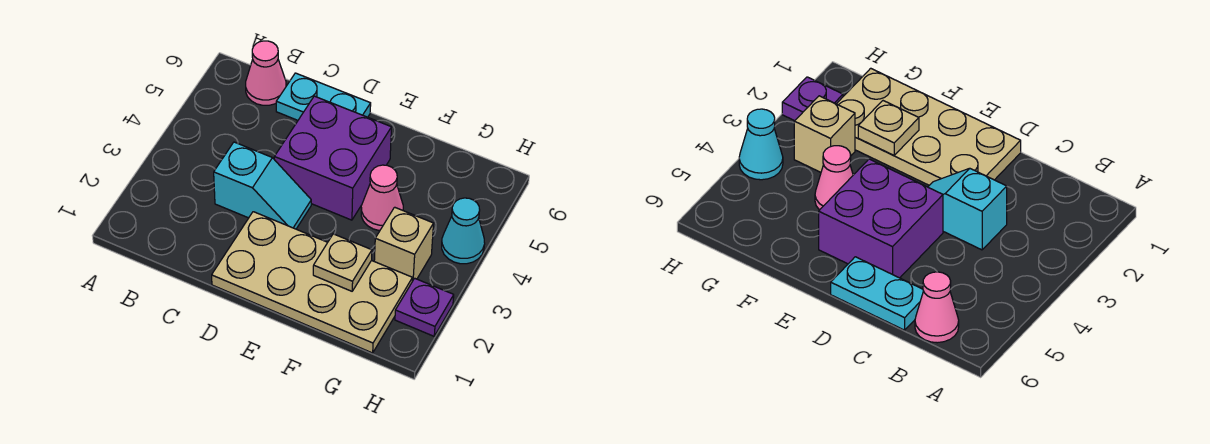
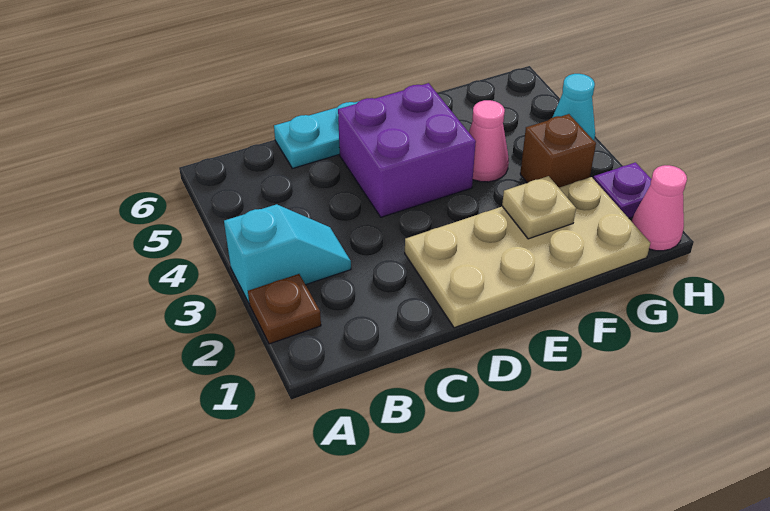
none -> brown plate A2 level 1
pink cone B6 level 1 -> pink cone H1 level 1
cyan slope C3:D3 level 1 top C -> cyan slope A3:B3 level 1 top A
tan brick G3 level 1 -> brown brick G3 level 1

